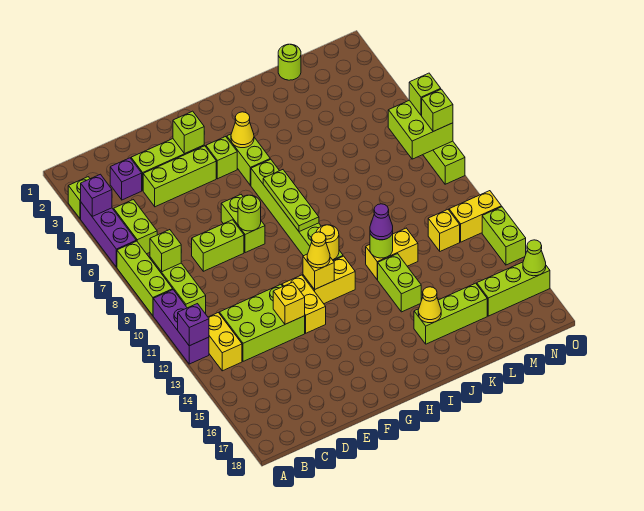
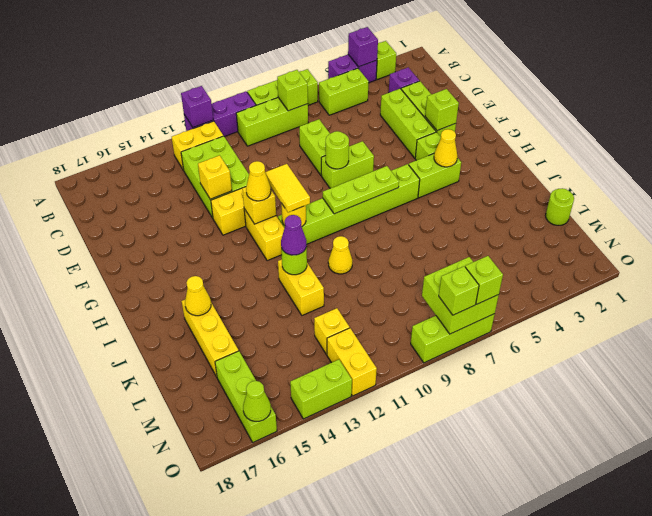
purple brick A4:A6 level 1 -> purple brick A4:A5 level 1
none -> yellow tile G11:H11 level 3
none -> yellow cone J10 level 1
lime brick J13:J14 level 1 -> none
lime brick J16:L16 level 1 -> yellow brick J16:L16 level 1

